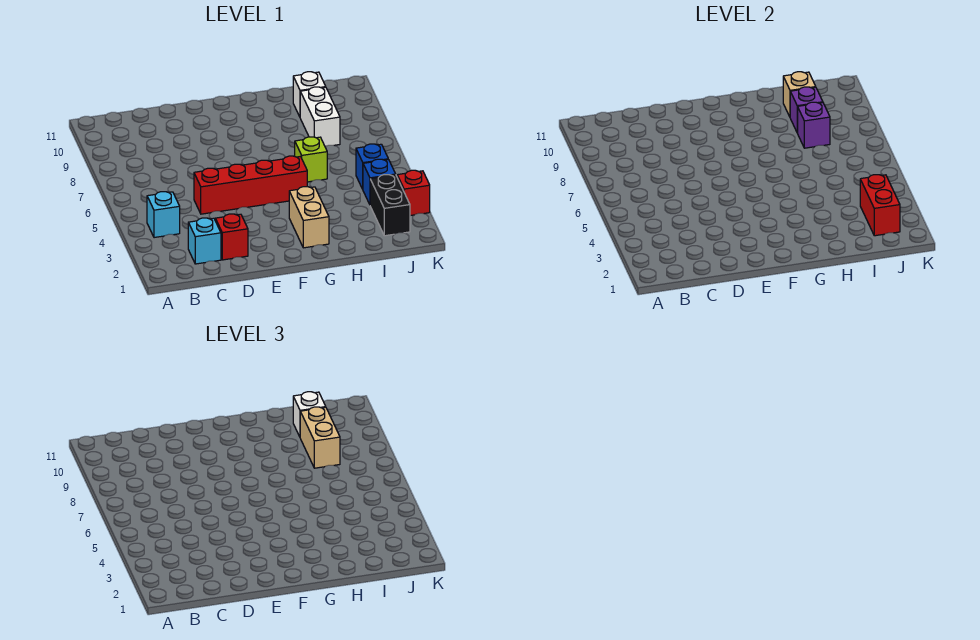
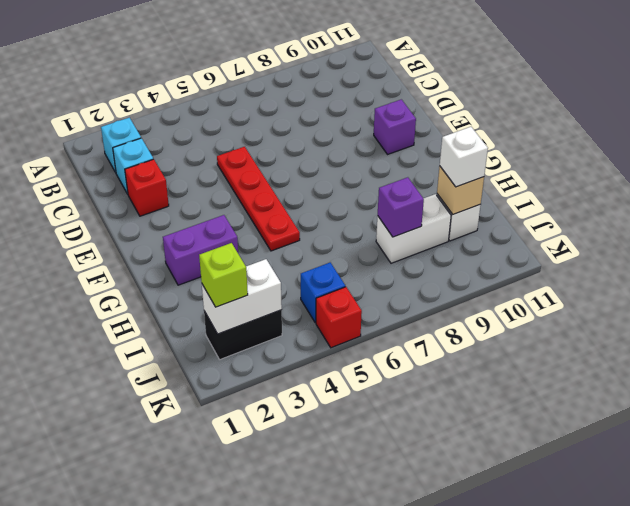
cyan brick B4 level 1 -> cyan brick B2 level 1
red brick D5:G5 level 1 -> red plate D5:G5 level 1
tan brick G2:G3 level 1 -> purple brick G2:G3 level 1
lime brick H6 level 1 -> lime brick J2 level 3
tan brick I8:I9 level 3 -> none
purple brick I9 level 2 -> purple brick E10 level 1
red brick J2:J3 level 2 -> white brick J2:J3 level 2
blue brick J4 level 1 -> none
red brick K3 level 1 -> red brick K5 level 1

